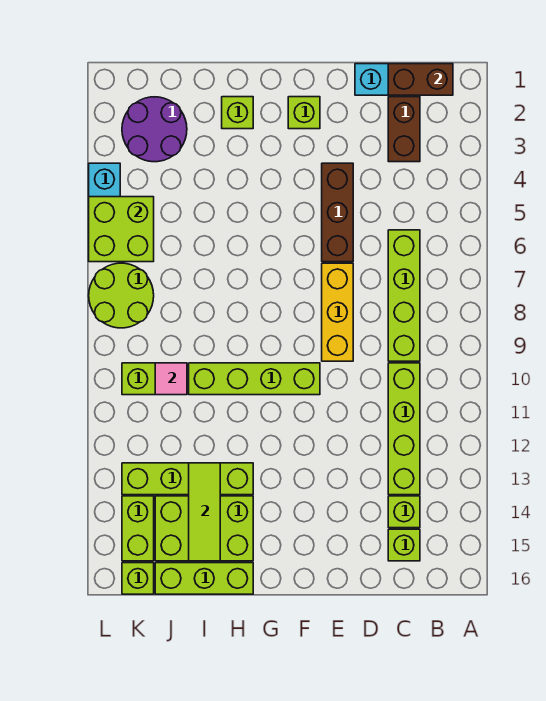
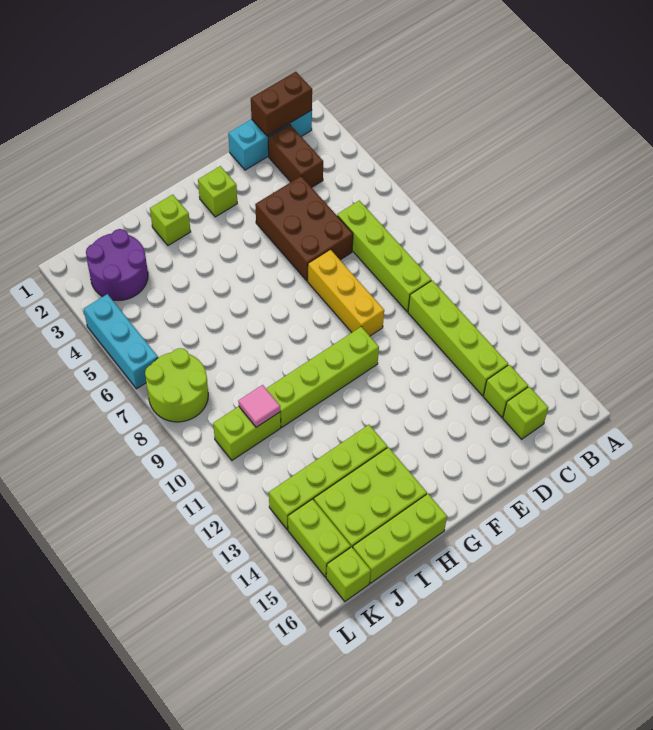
brown brick E4:E6 level 1 -> brown brick D4:E6 level 1
lime tile I13:I15 level 2 -> none
lime brick K5:L6 level 2 -> none

